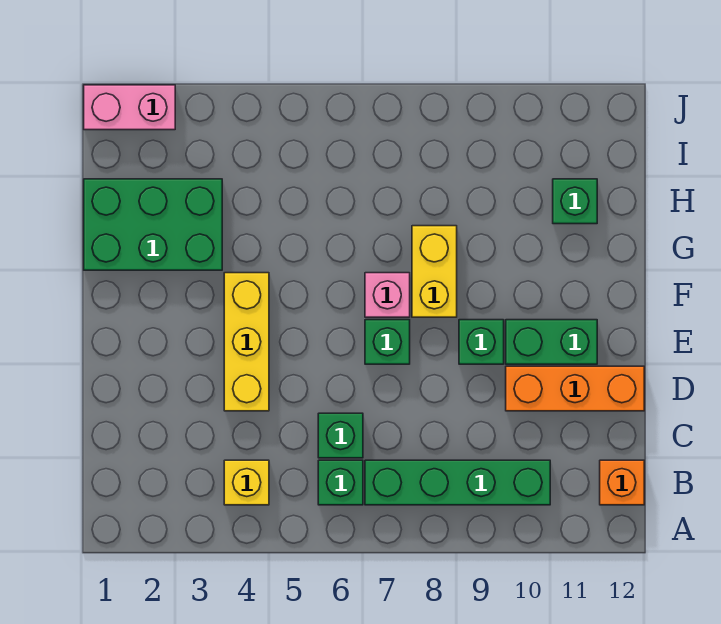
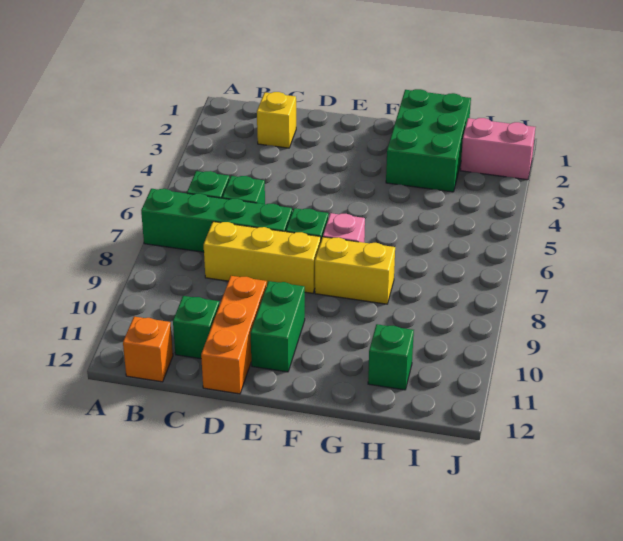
yellow brick B4 level 1 -> yellow brick C2 level 1
green brick B7:B10 level 1 -> green brick A7:D7 level 1
yellow brick D4:F4 level 1 -> yellow brick C8:E8 level 1
green brick E9 level 1 -> green brick C11 level 1
pink brick J1:J2 level 1 -> pink brick I2:J2 level 1

